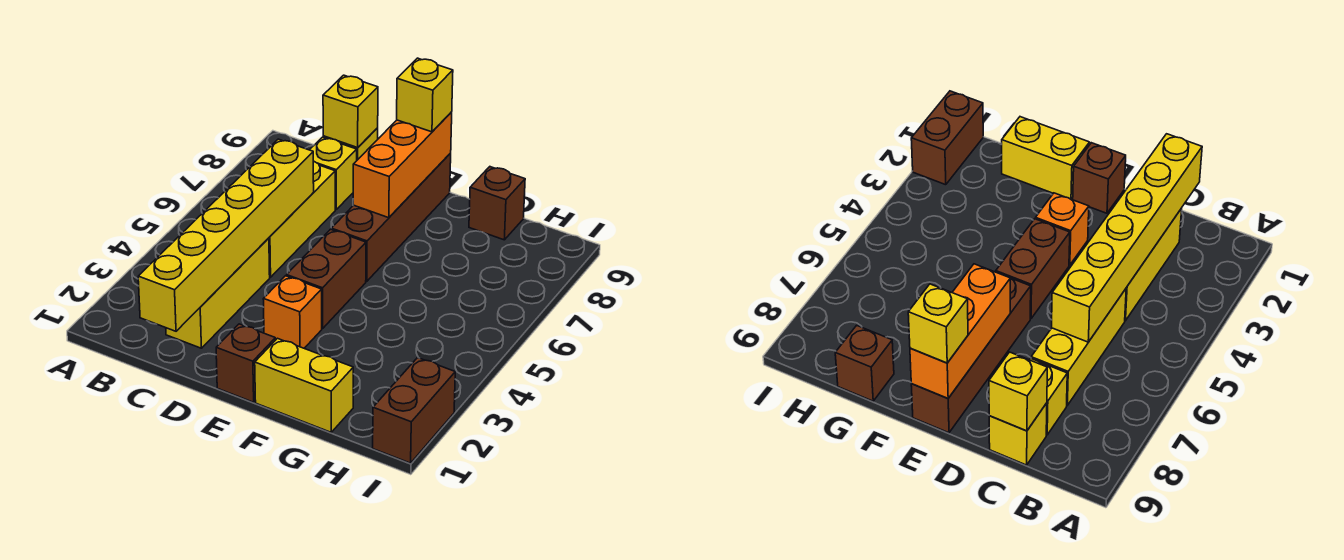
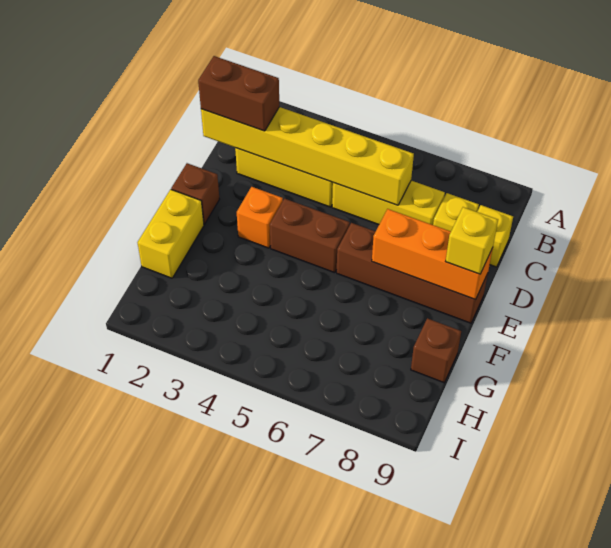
yellow brick C9 level 2 -> none
brown brick I1:I2 level 1 -> brown brick C1:C2 level 3

